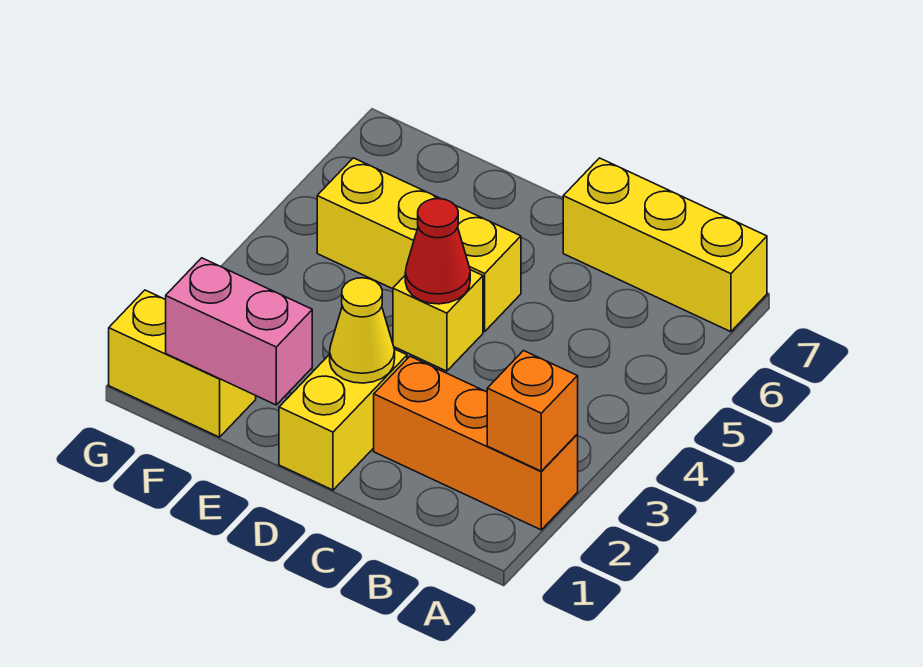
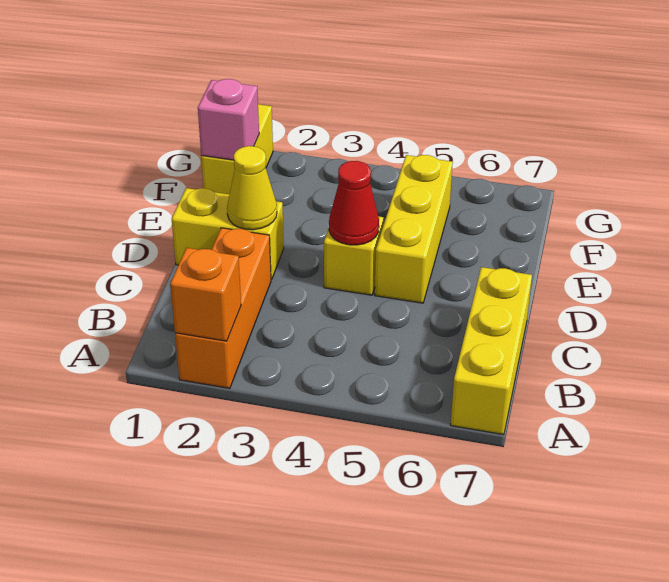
pink brick E1:F1 level 2 -> pink brick F1 level 2

